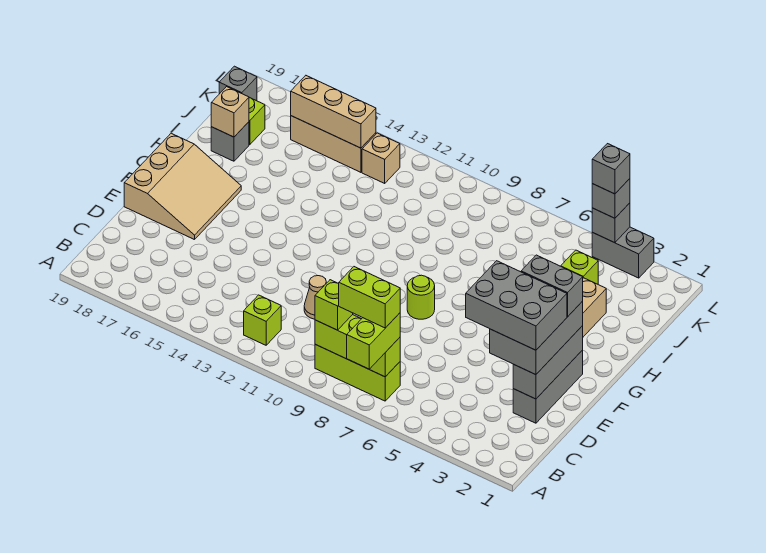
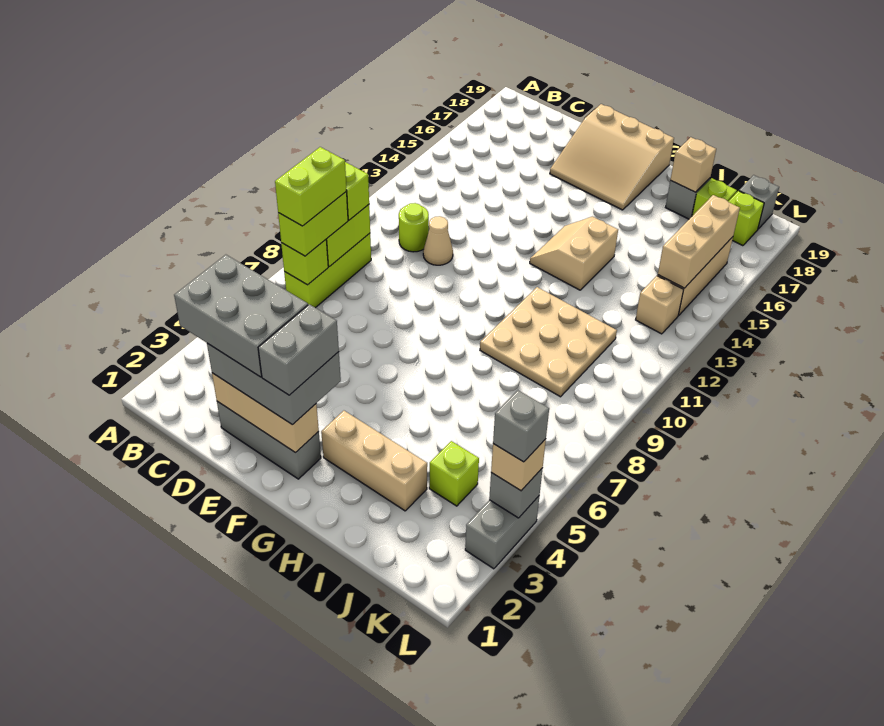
lime brick A7:B7 level 3 -> lime brick B7:B8 level 3
lime brick B12 level 1 -> lime brick K18 level 1
grey brick D2:F2 level 2 -> tan brick D2:F2 level 2
grey brick D2:E4 level 4 -> grey brick C2:E3 level 4
lime round brick F8 level 1 -> lime round brick C11 level 1
none -> tan slope G13:H14 level 1 top H
none -> tan plate H9:J11 level 1
grey brick L4 level 3 -> tan brick L4 level 3

